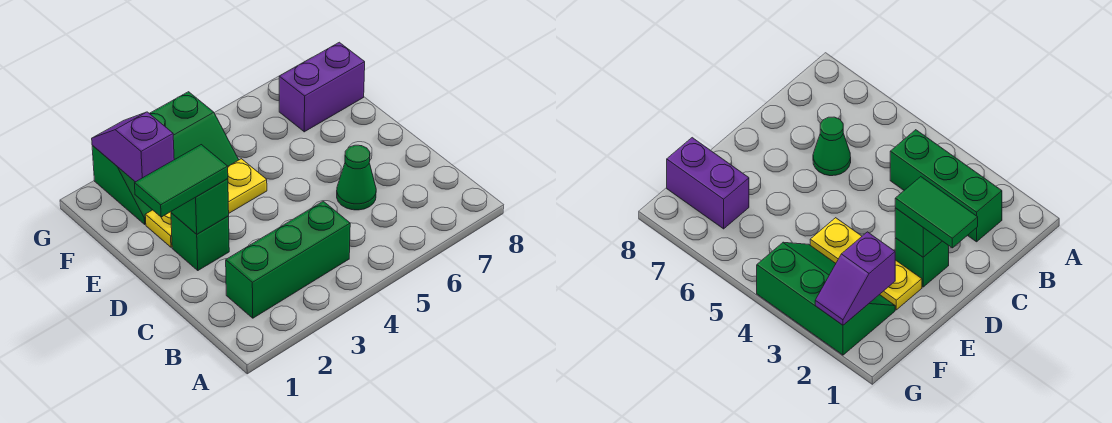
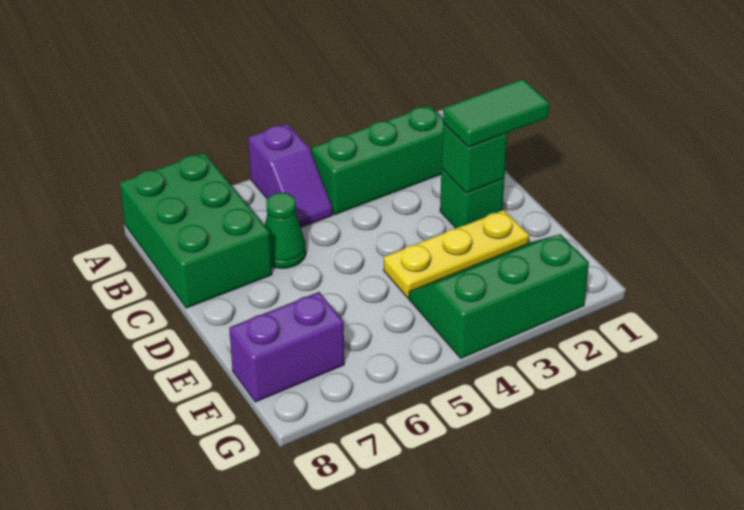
none -> green brick A7:C8 level 1
purple slope F2:G2 level 2 top F -> purple slope A5:B5 level 1 top A

